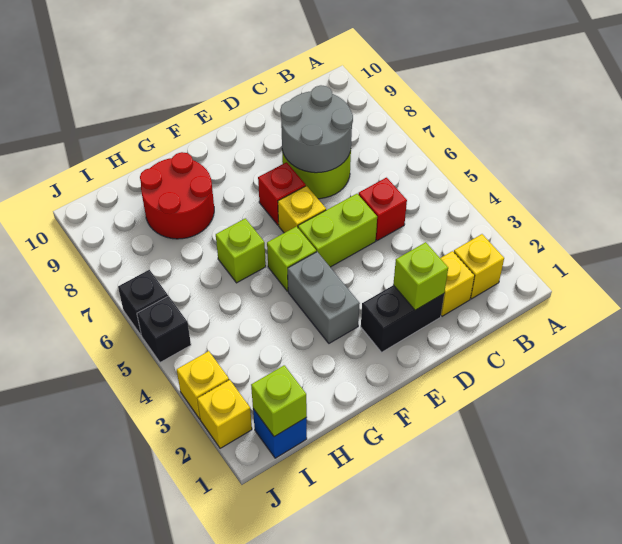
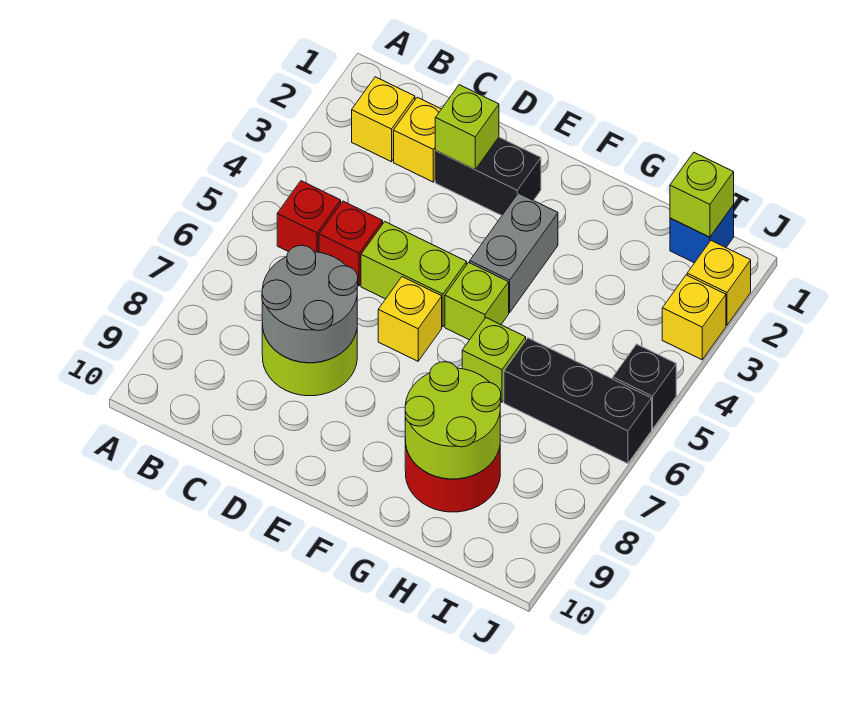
red brick E7 level 1 -> red brick B5 level 1
none -> lime round brick G8:H9 level 2
black brick J6 level 1 -> black brick H6:J6 level 1

